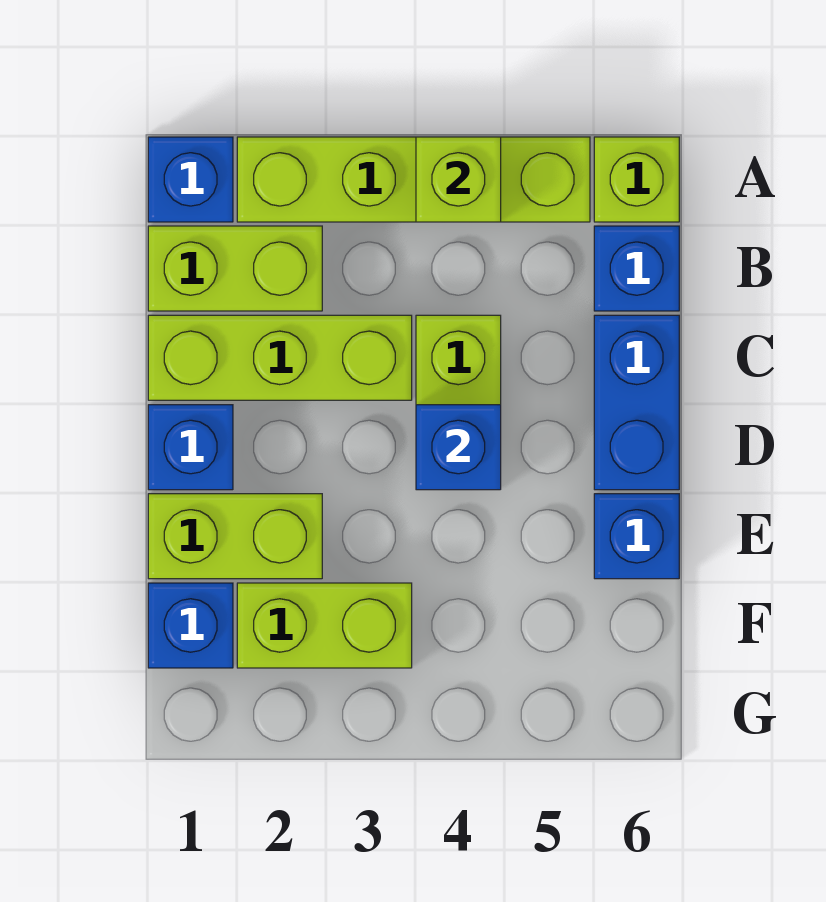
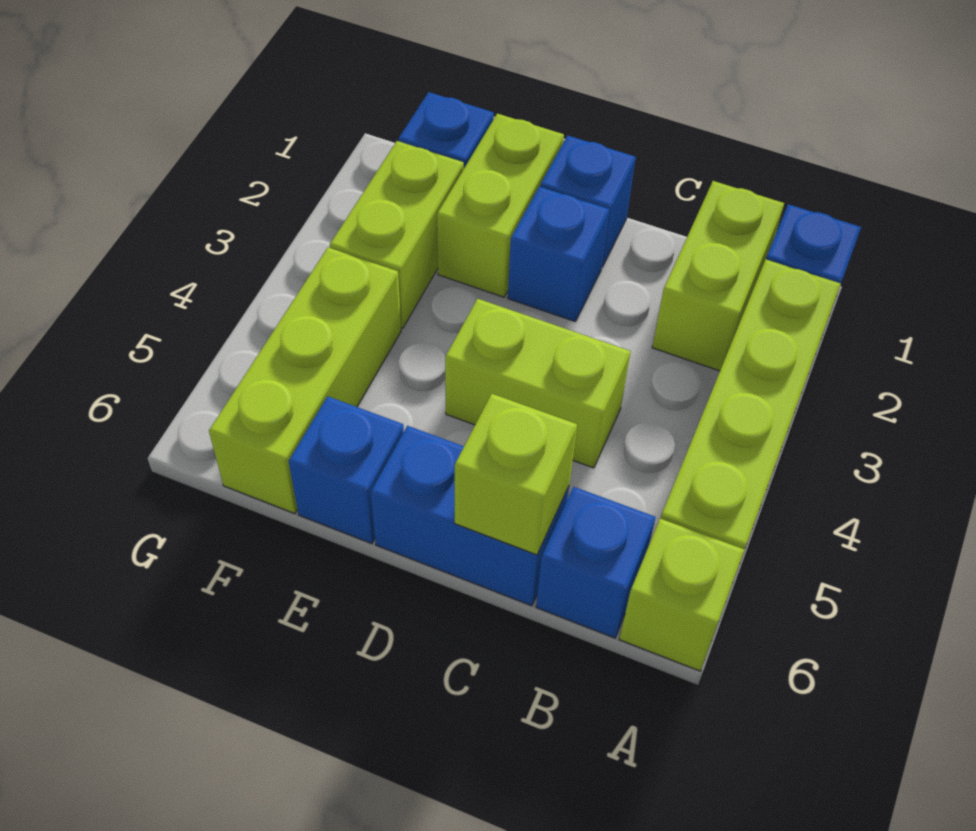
lime brick A4 level 2 -> lime brick C6 level 2
lime brick C1:C3 level 1 -> lime brick F4:F6 level 1
blue brick D4 level 2 -> blue brick D2 level 1

